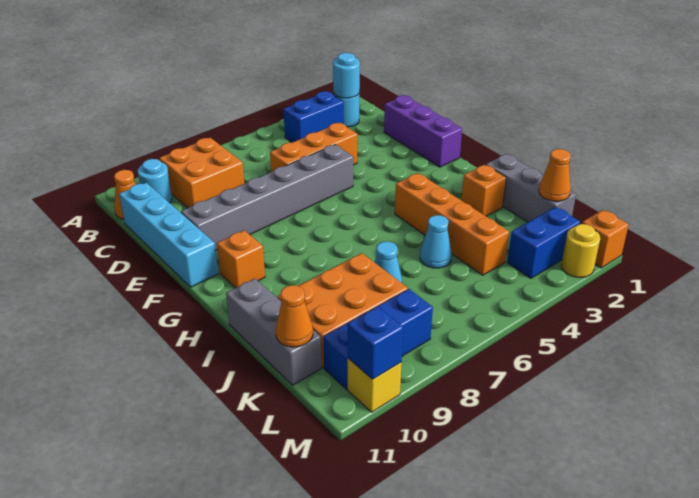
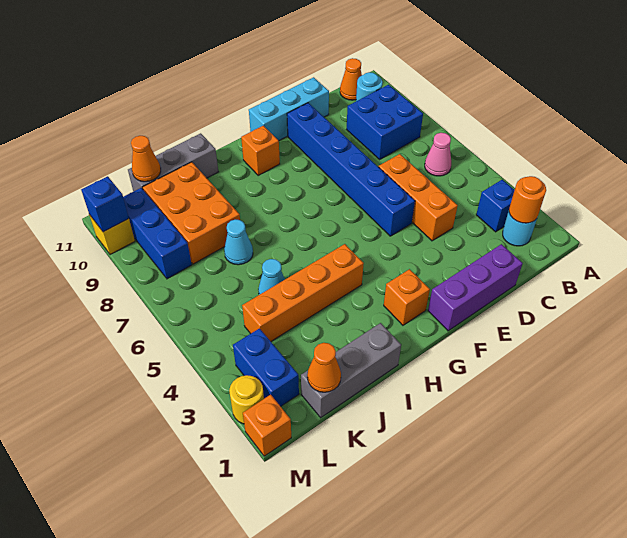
cyan round brick B2 level 2 -> orange round brick B2 level 2
blue brick B3:B4 level 1 -> blue brick B3 level 1
none -> pink cone B6 level 1
orange brick B8:C9 level 1 -> blue brick B8:C9 level 1
cyan brick C11:F11 level 1 -> cyan brick D11:F11 level 1
grey brick E5:E10 level 1 -> blue brick E5:E10 level 1
orange brick I2 level 1 -> orange brick G2 level 1

